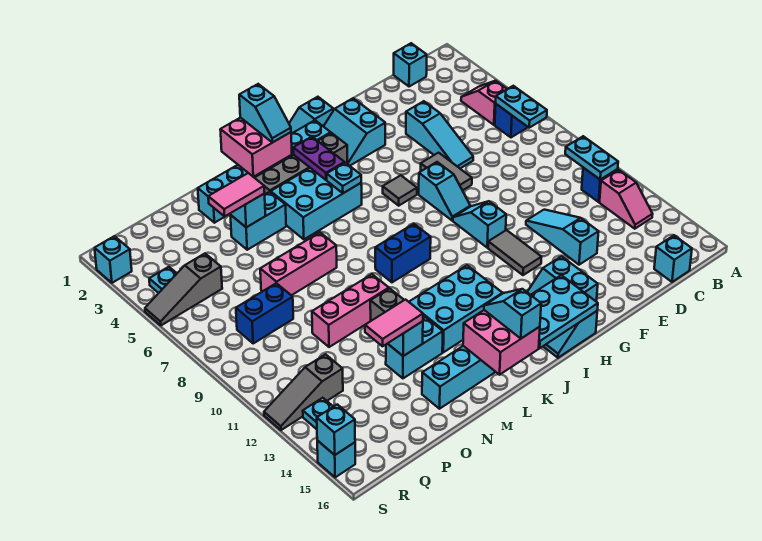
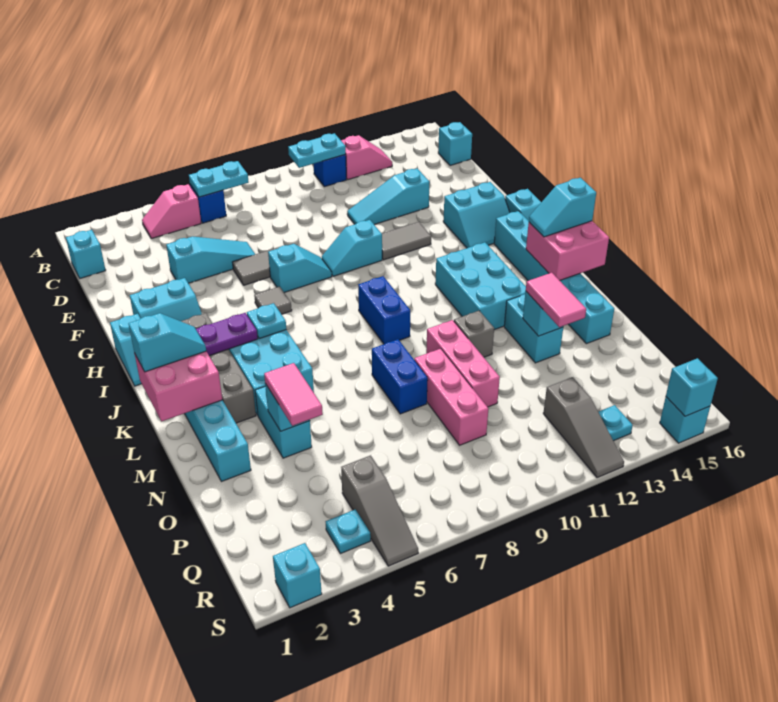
cyan plate H15:J16 level 2 -> none
pink brick M7:O7 level 1 -> pink brick N9:P9 level 1
blue brick P8:Q8 level 1 -> blue brick M8:N8 level 1

